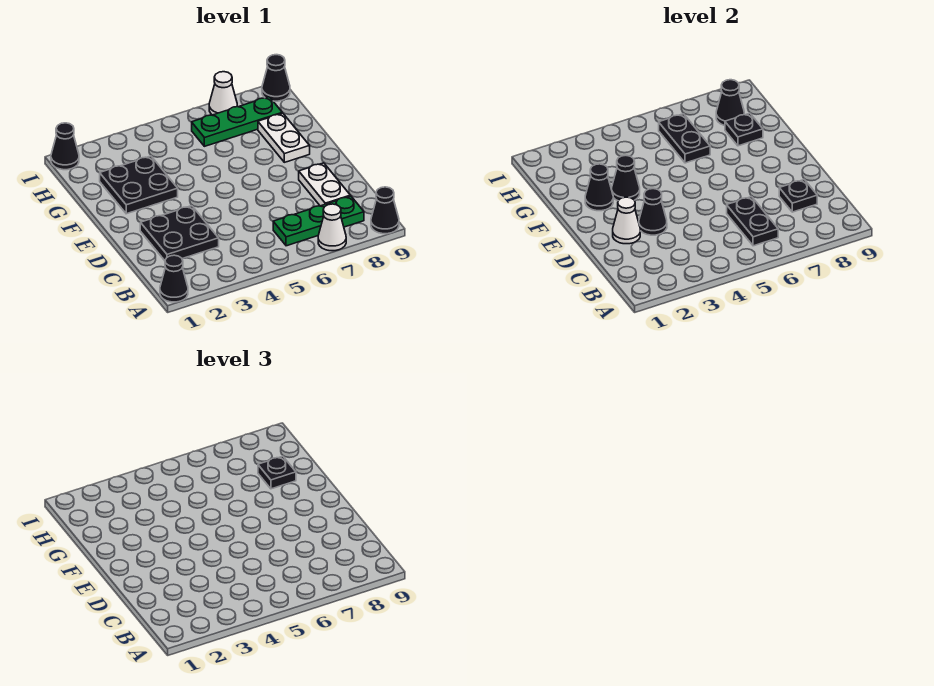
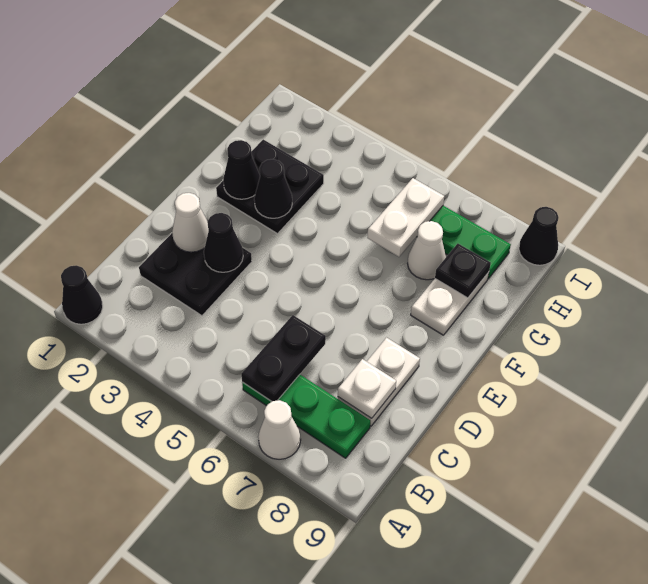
black cone A9 level 1 -> none
black plate C8 level 2 -> white plate C8 level 2
black plate G6:H6 level 2 -> white plate G6:H6 level 2
black plate G8 level 3 -> none
black cone H8 level 2 -> none
black cone I1 level 1 -> none
white cone I7 level 1 -> white cone G7 level 1

